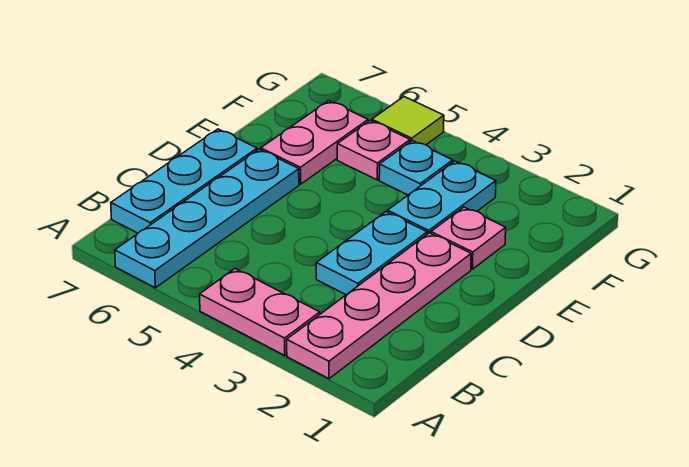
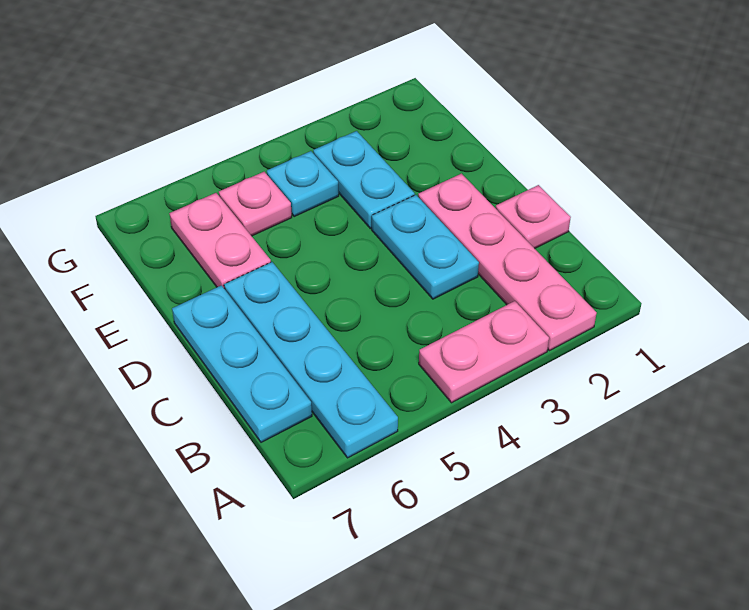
pink plate E2 level 1 -> pink plate C1 level 1
lime tile G5 level 1 -> none

